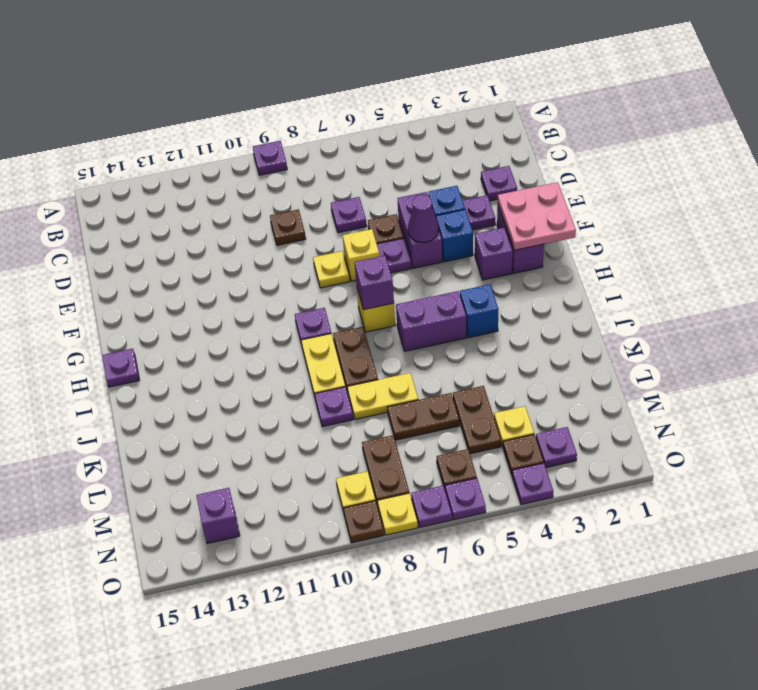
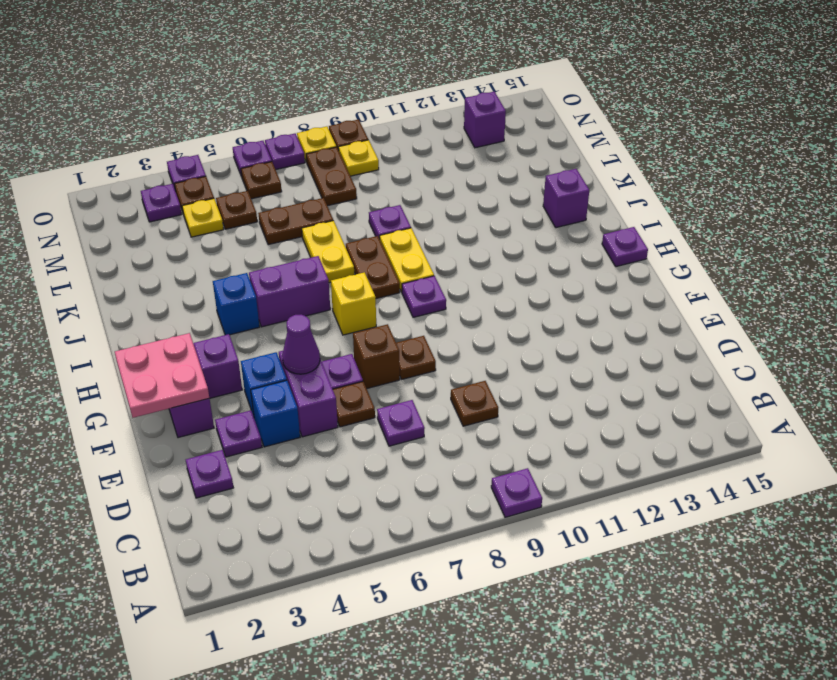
yellow brick F7 level 1 -> brown brick F7 level 1
yellow plate F8 level 1 -> brown plate F8 level 1
purple brick H7 level 2 -> purple brick J14 level 1
yellow plate K7:K8 level 1 -> yellow plate J7:K7 level 1
brown plate L5:M5 level 1 -> brown plate M5 level 1

